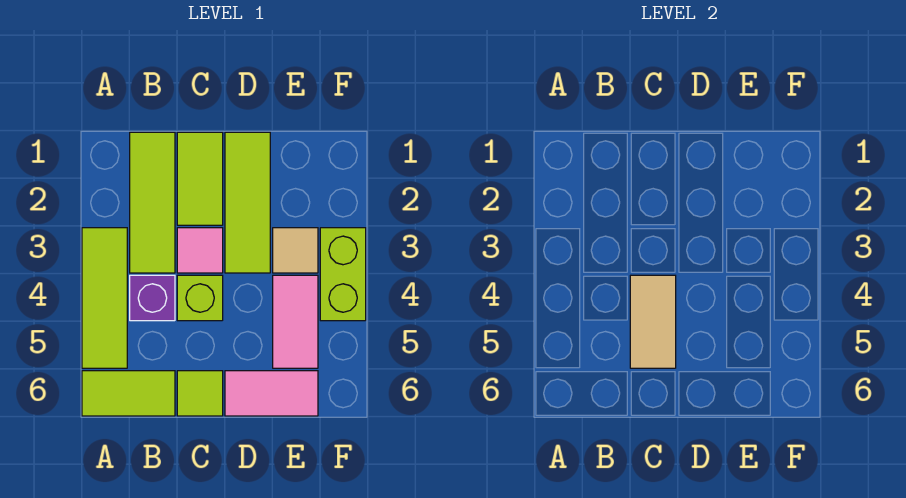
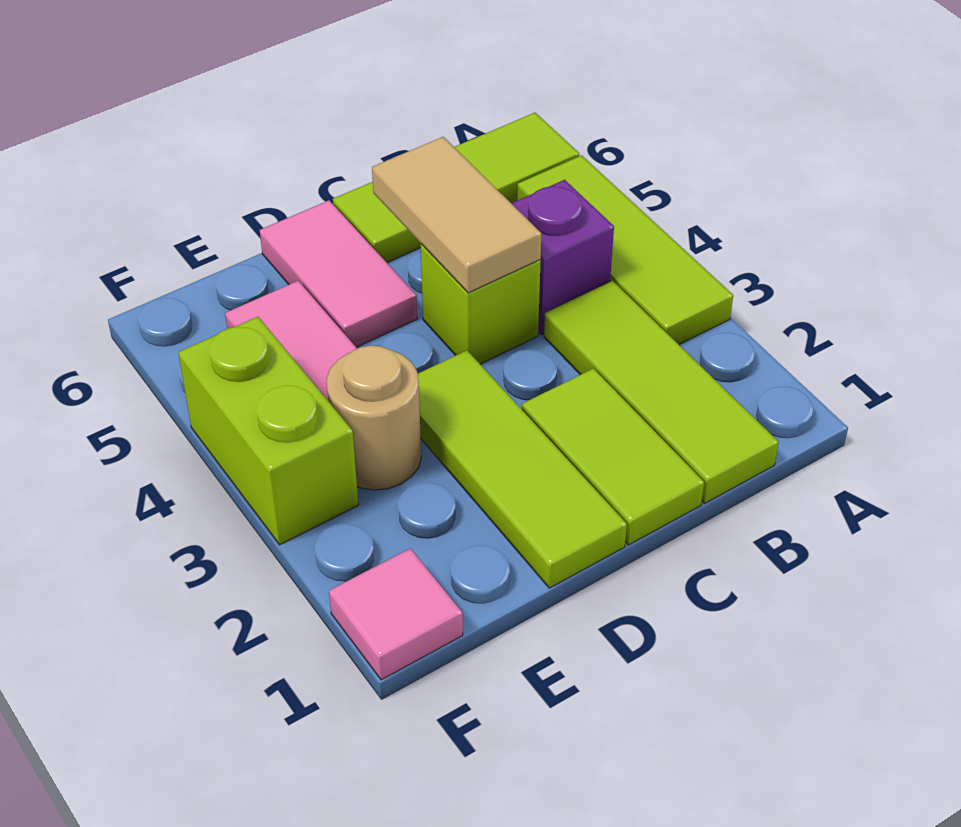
pink tile C3 level 1 -> pink tile F1 level 1
pink tile D6:E6 level 1 -> pink tile D5:D6 level 1
tan tile E3 level 1 -> tan round brick E3 level 1

